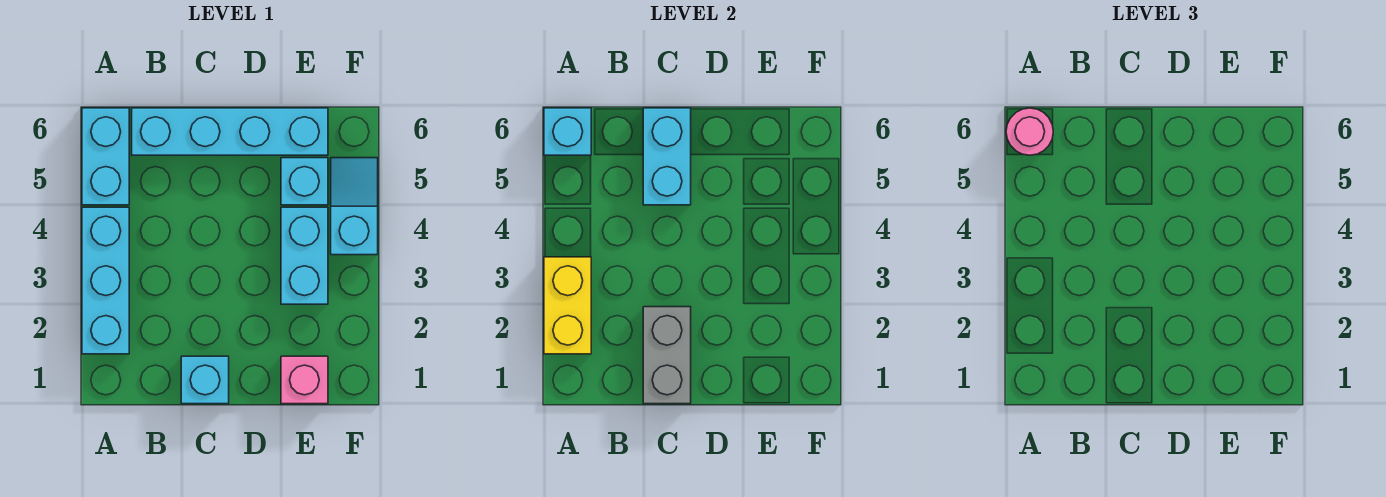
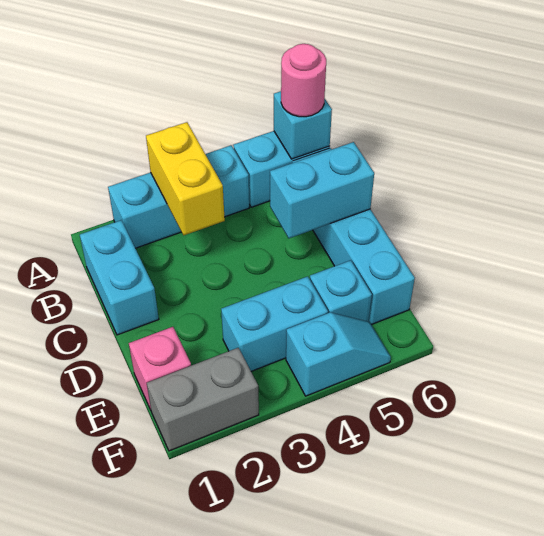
yellow brick A2:A3 level 2 -> yellow brick A3:B3 level 2
cyan brick C1 level 1 -> cyan brick B1:C1 level 1
grey brick C1:C2 level 2 -> grey brick F1:F2 level 1

